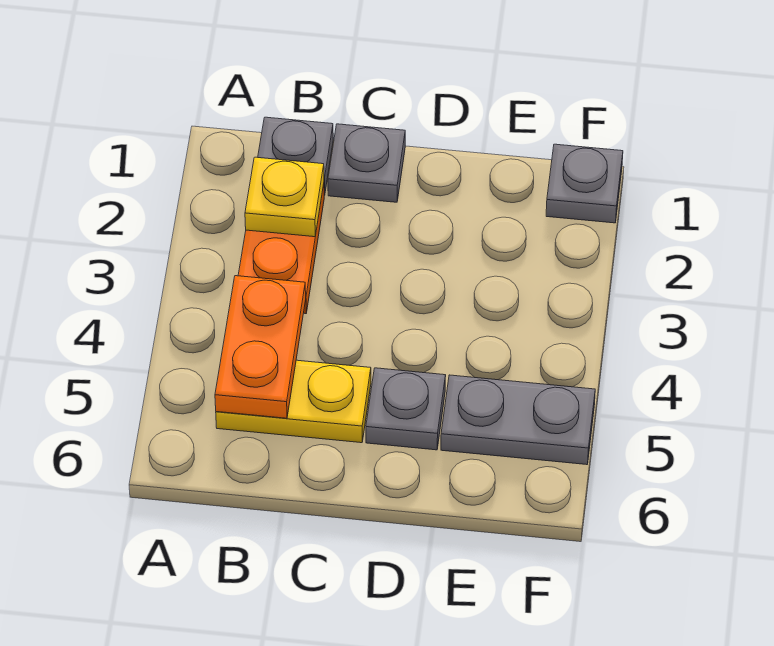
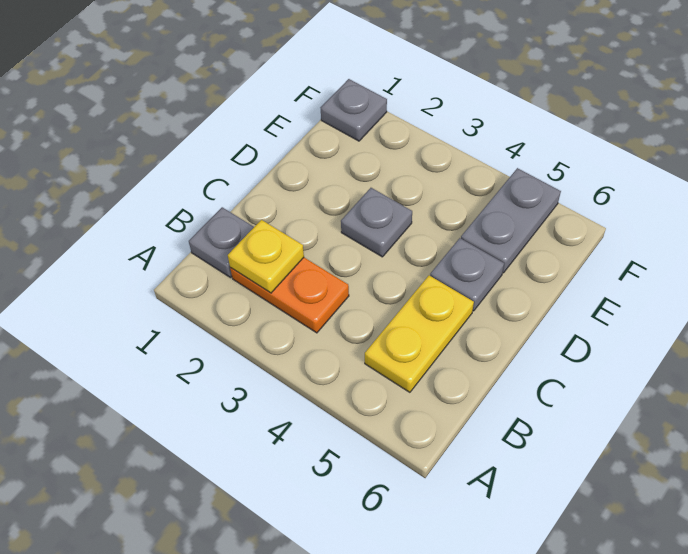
orange plate B4:B5 level 2 -> none
grey plate C1 level 1 -> grey plate D3 level 1

